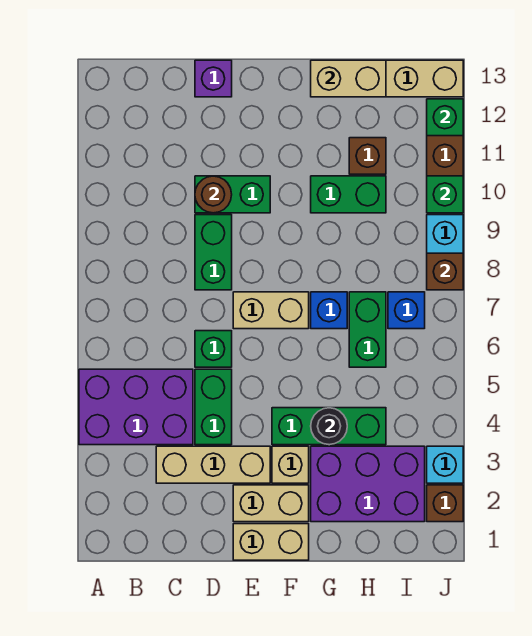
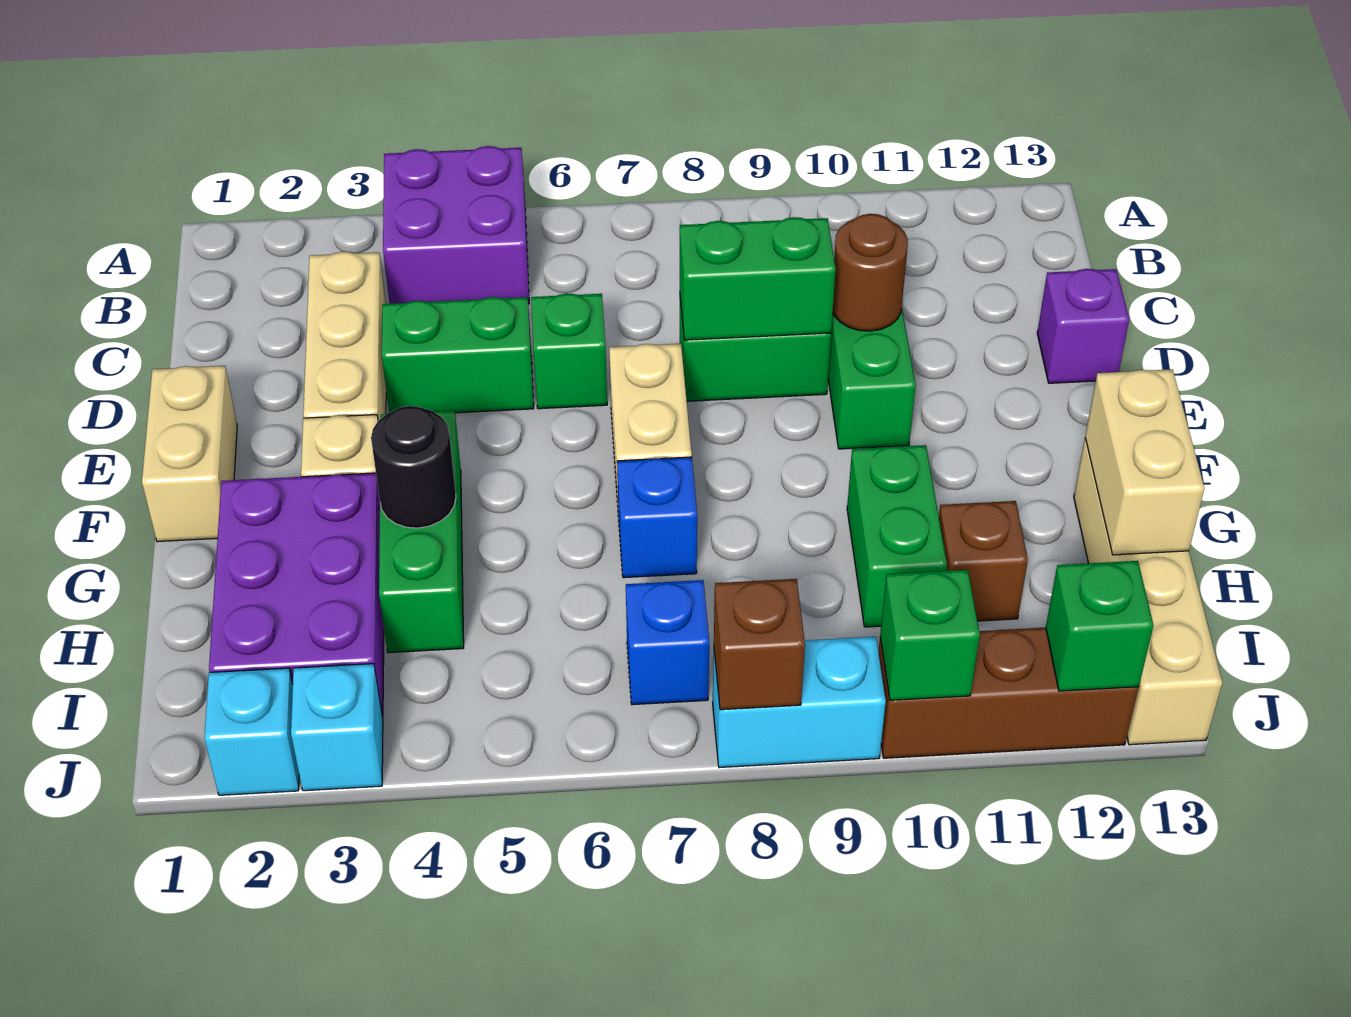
purple brick A4:C5 level 1 -> purple brick A4:B5 level 1
tan brick E2:F2 level 1 -> none
green brick H6:H7 level 1 -> green brick D8:D9 level 2
brown brick J2 level 1 -> cyan brick J2 level 1

